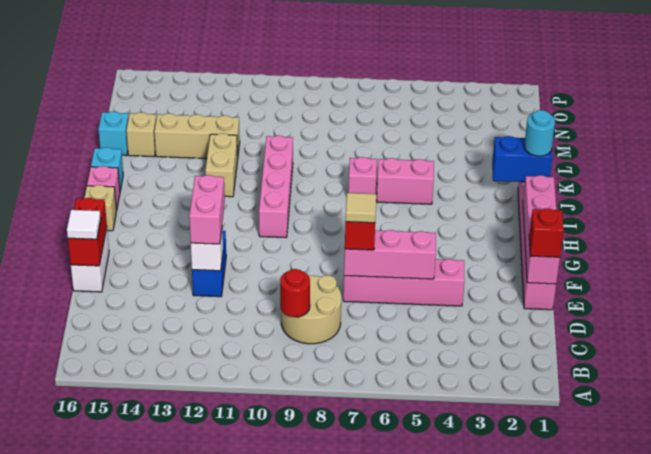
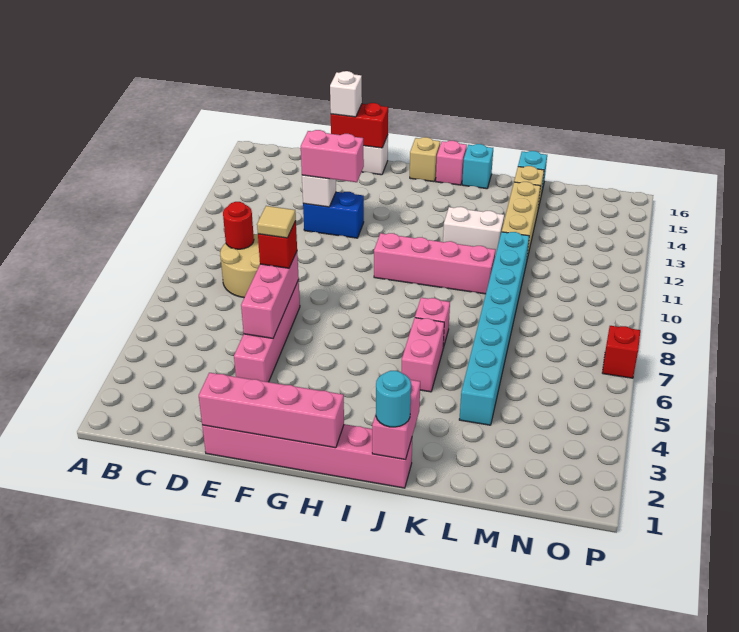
red brick E1 level 3 -> red brick P7 level 1
white tile E16 level 3 -> white brick E16 level 3
blue brick J1:J2 level 2 -> pink brick J1:J2 level 2
tan brick J12:K12 level 1 -> white brick J12:K12 level 1
none -> cyan brick L4:L11 level 1

